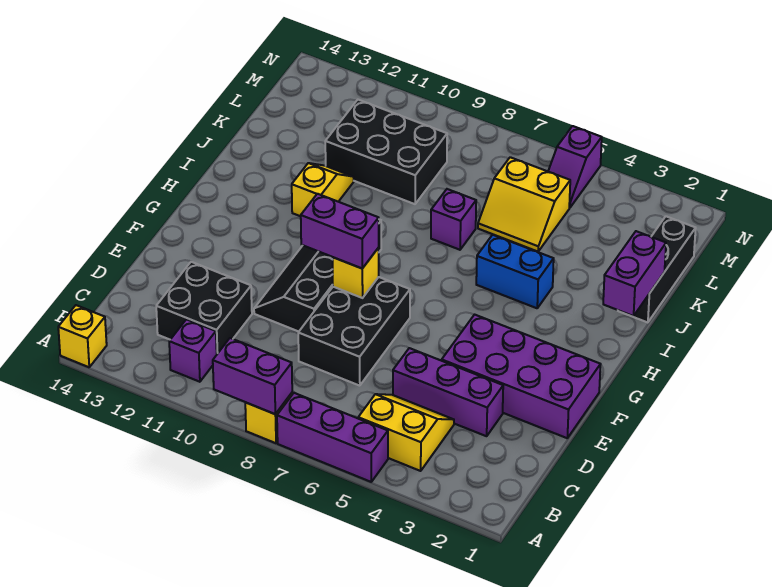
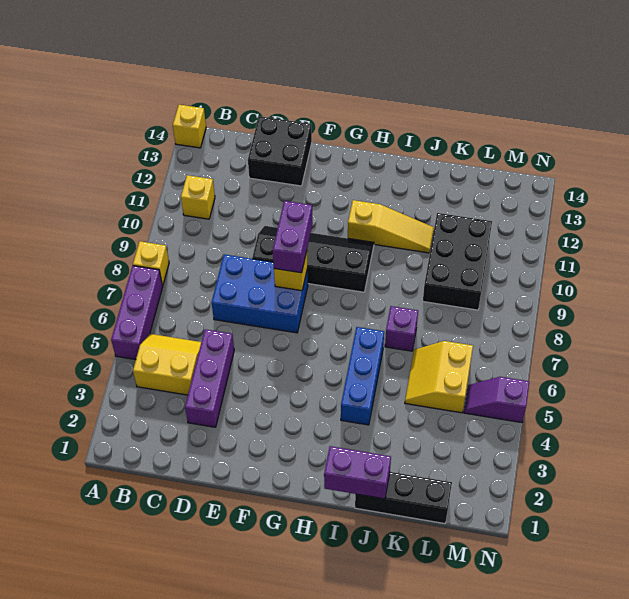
purple brick A8:A9 level 2 -> none
yellow slope B4:C5 level 1 top B -> yellow slope B4:C5 level 1 top 4
purple brick B11 level 1 -> yellow brick B11 level 1
black brick C11:D12 level 1 -> black brick D13:E14 level 1
black brick D7:F8 level 1 -> blue brick D7:F8 level 1
purple brick E1:F4 level 1 -> none
blue brick I4:I5 level 1 -> blue brick I4:I6 level 1
yellow slope I11:J11 level 1 top I -> yellow slope H11:J11 level 1 top H

